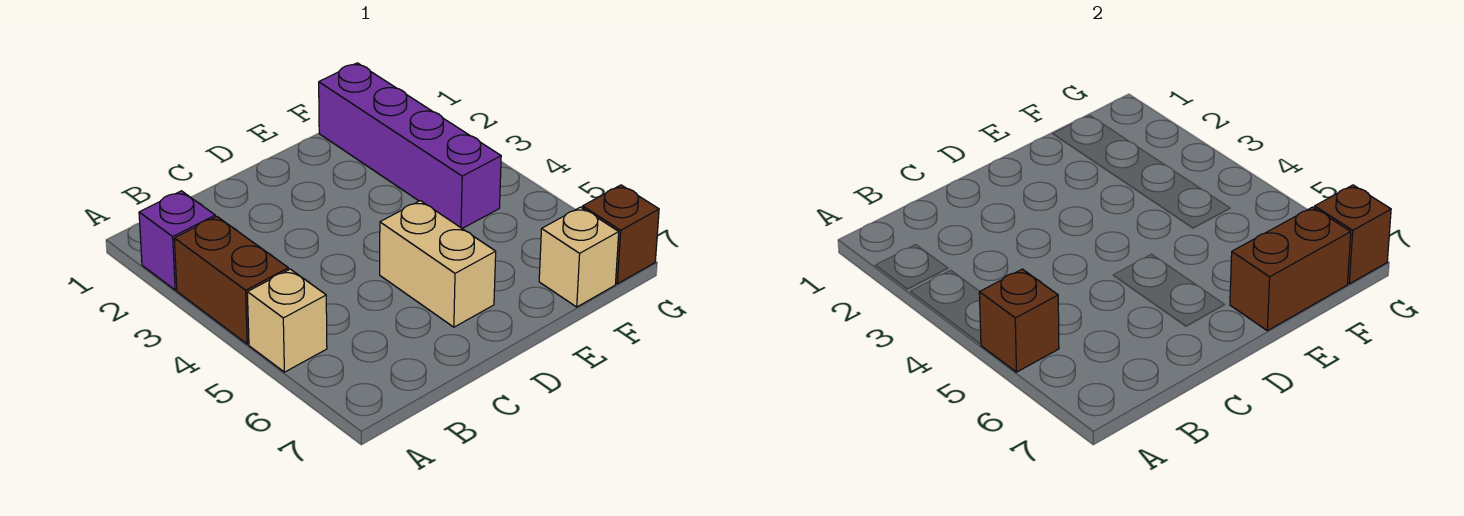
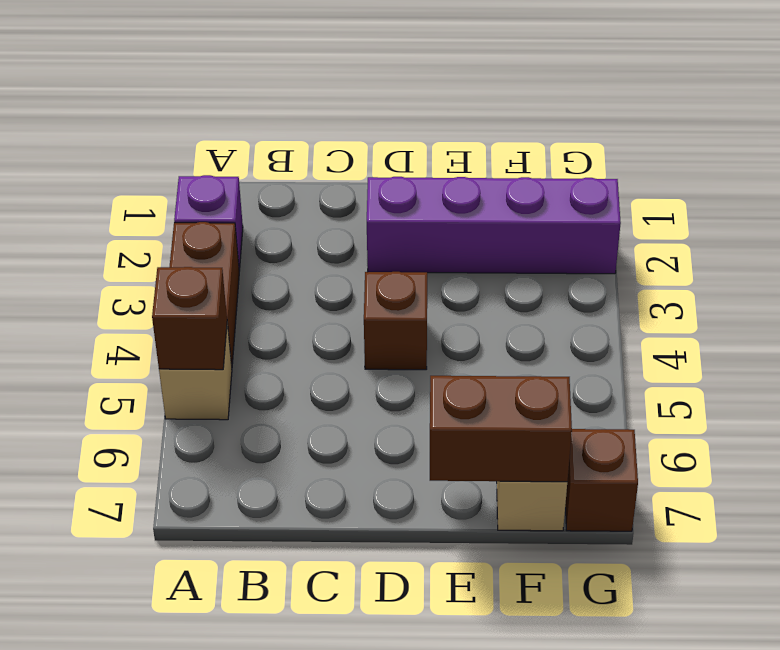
tan brick D5:D6 level 1 -> none
purple brick F1:F4 level 1 -> purple brick D2:G2 level 1
brown brick G7 level 2 -> brown brick D4 level 1

